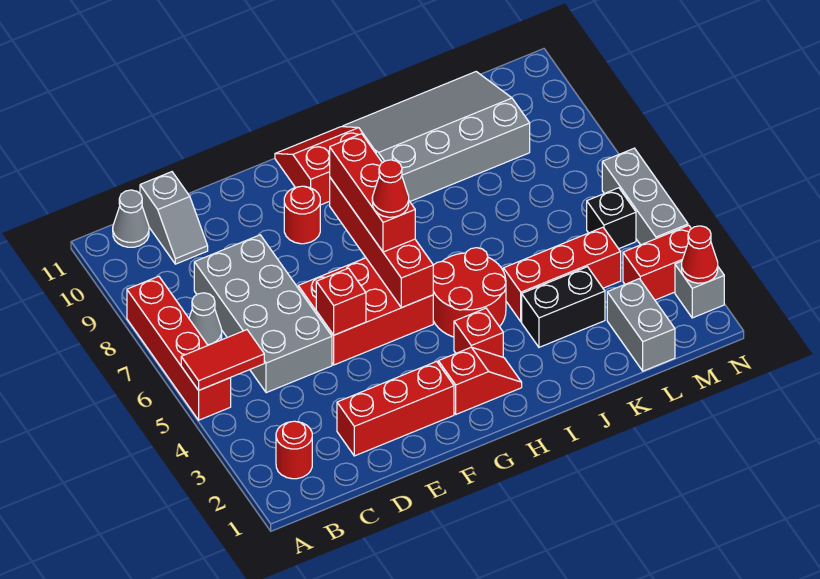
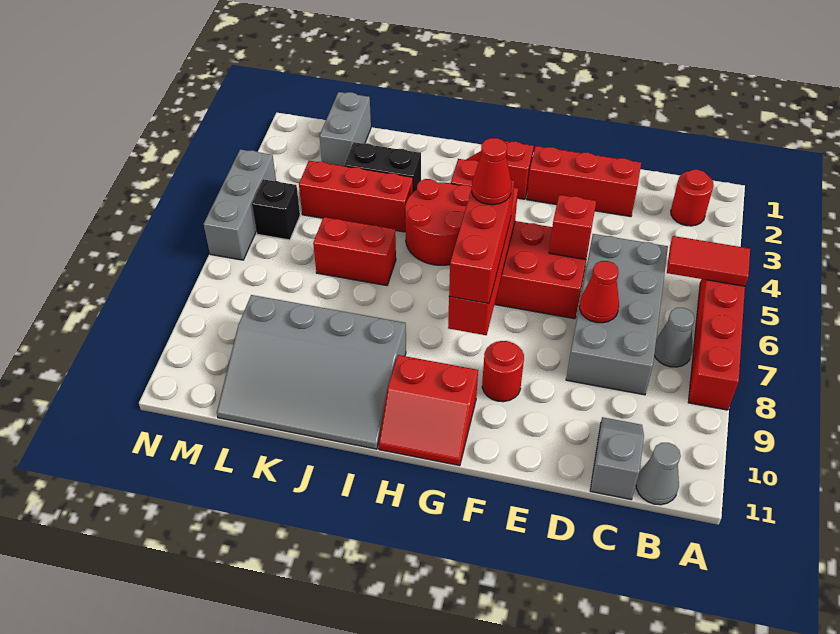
red brick M3:N3 level 1 -> red brick J6:K6 level 1
grey brick N2 level 1 -> none
red cone N2 level 2 -> red cone D7 level 2

